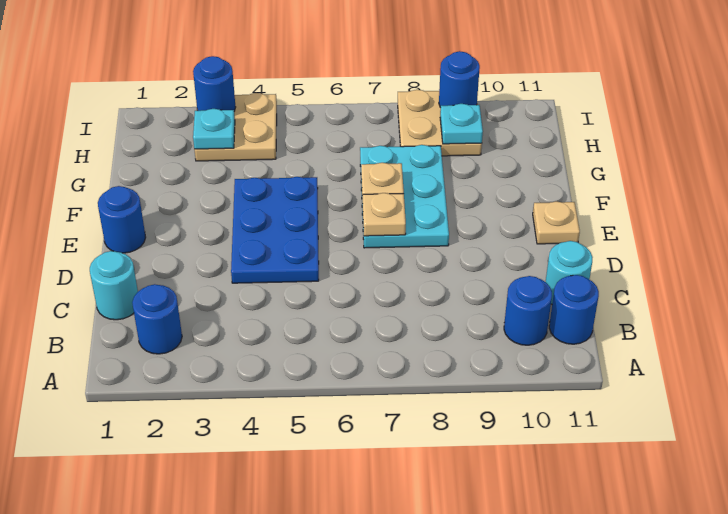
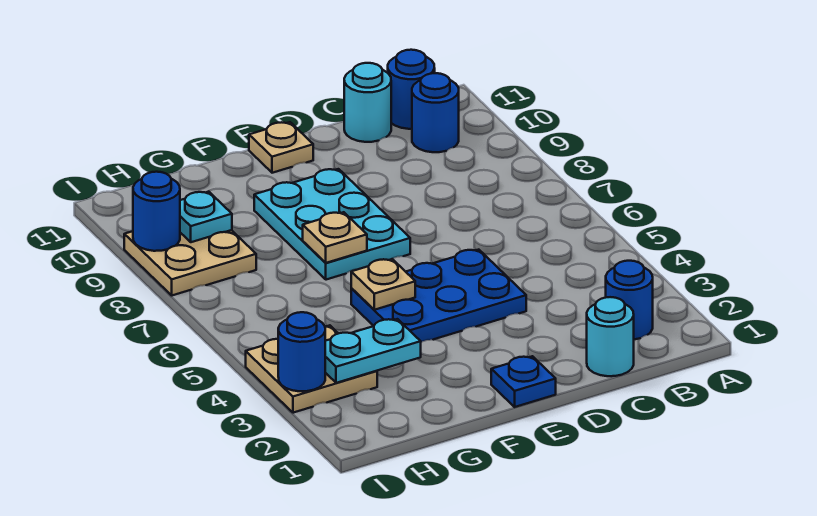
blue round brick E1 level 1 -> blue plate E1 level 1
cyan plate E7:G8 level 1 -> cyan plate E7:F9 level 1
tan plate E7 level 2 -> tan plate F5 level 2
cyan plate H3 level 2 -> cyan plate G3:H3 level 2

